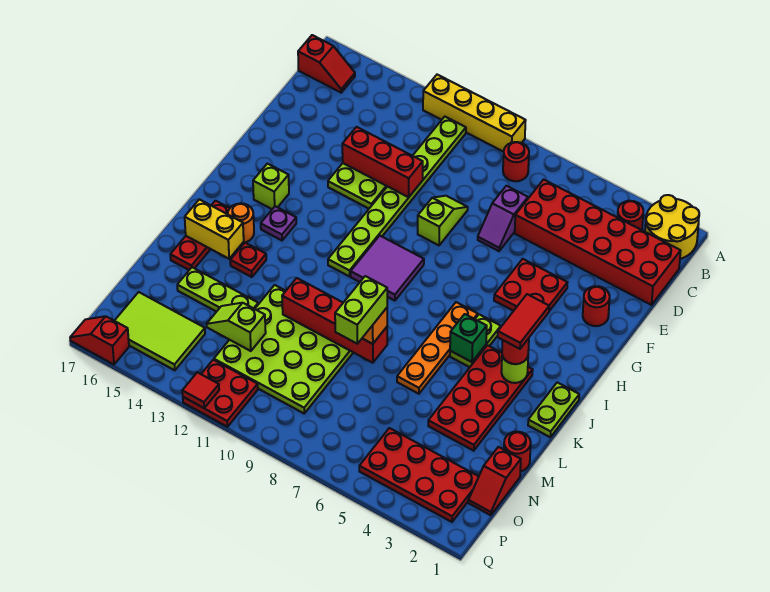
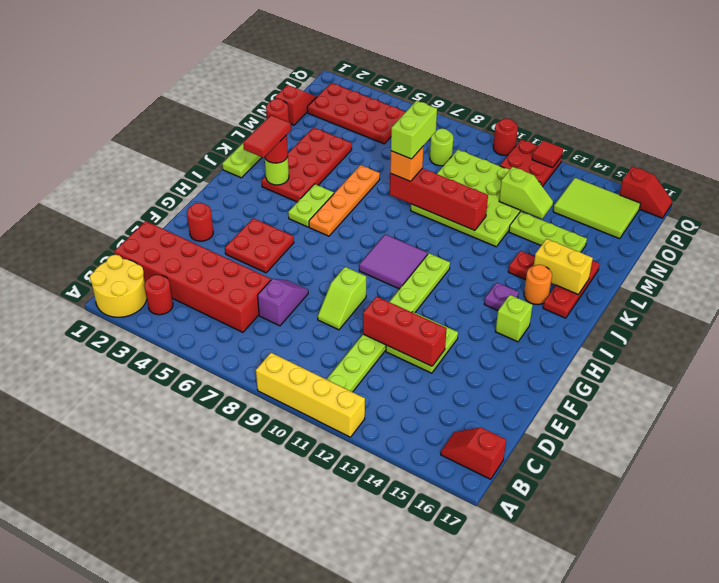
red round brick B8 level 1 -> red round brick Q10 level 1
green brick J5 level 2 -> none
none -> lime round brick O8 level 1

